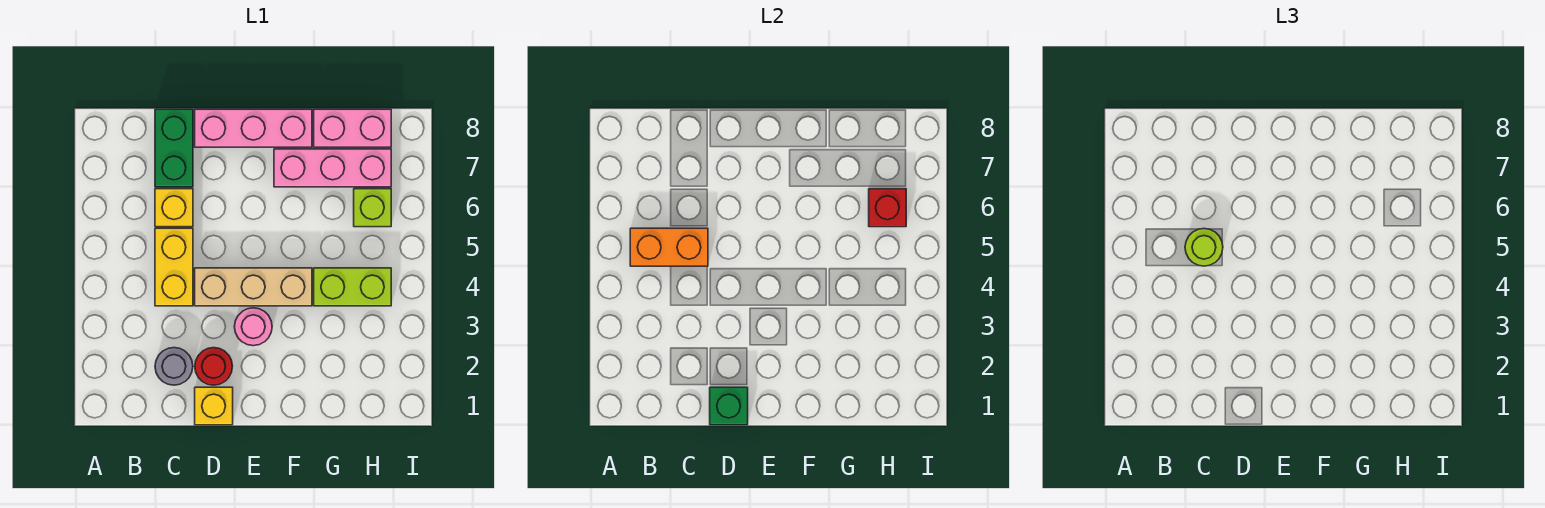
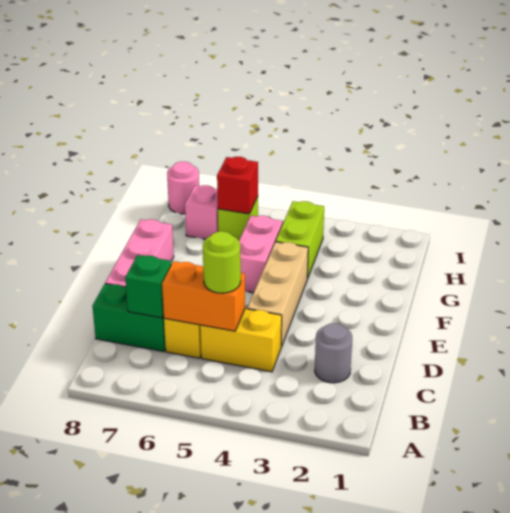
orange brick B5:C5 level 2 -> orange brick C5:C6 level 2
yellow brick D1 level 1 -> none
green brick D1 level 2 -> green brick C7 level 2
red round brick D2 level 1 -> none
pink round brick E3 level 1 -> pink round brick I8 level 1
pink brick F7:H7 level 1 -> pink brick H7 level 1
pink brick G8:H8 level 1 -> pink brick F5:G5 level 1

